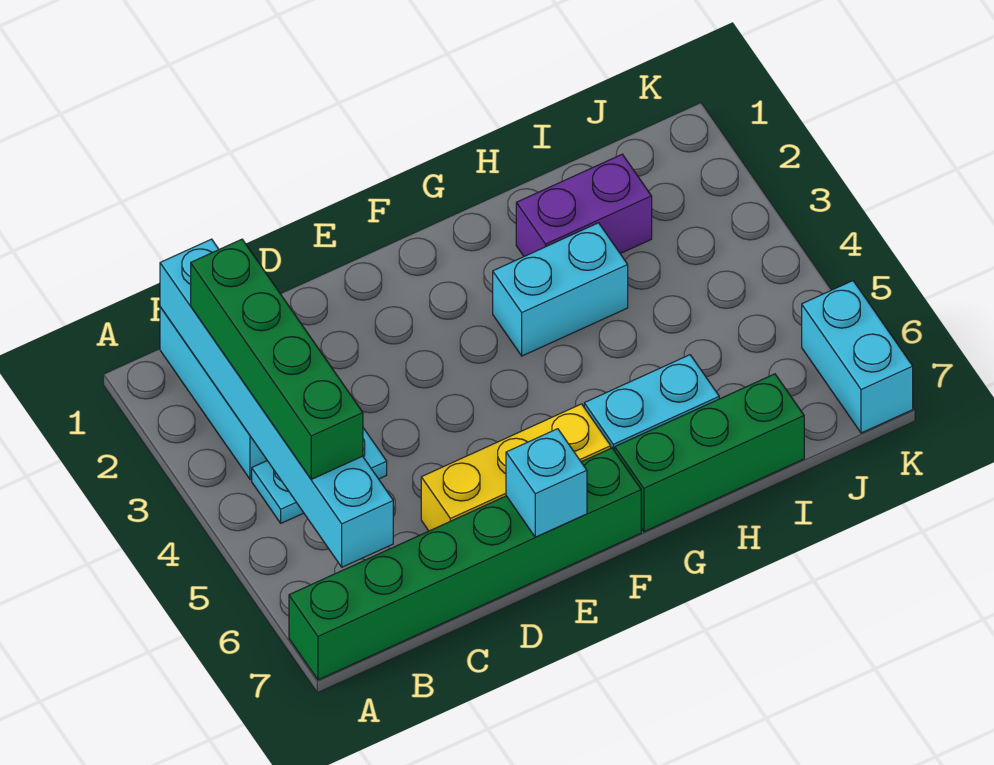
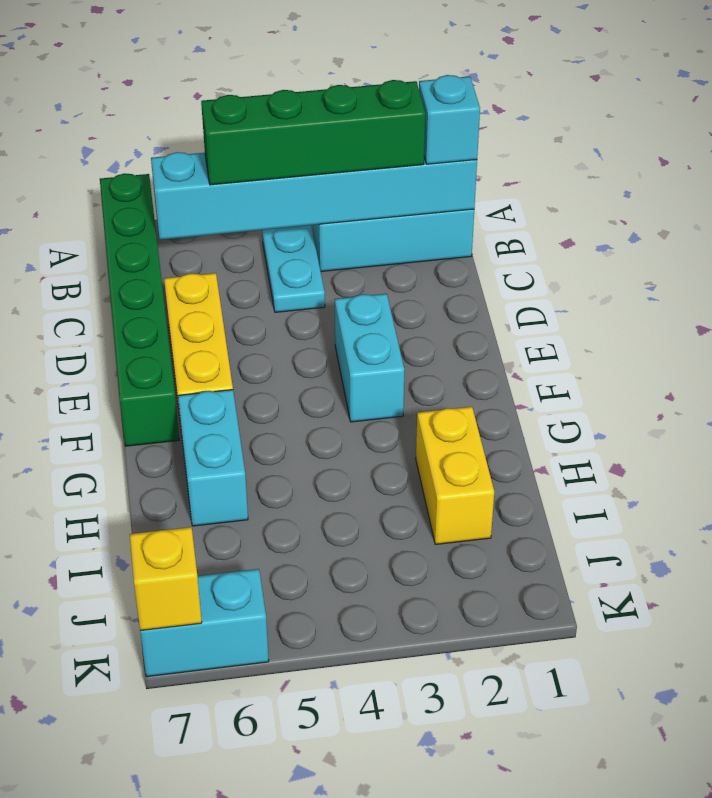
cyan brick E7 level 2 -> cyan brick B1 level 3
cyan brick G3:H3 level 1 -> cyan brick E3:F3 level 1
green brick G7:I7 level 1 -> none
purple brick H2:I2 level 1 -> yellow brick H2:I2 level 1
none -> yellow brick K7 level 2

